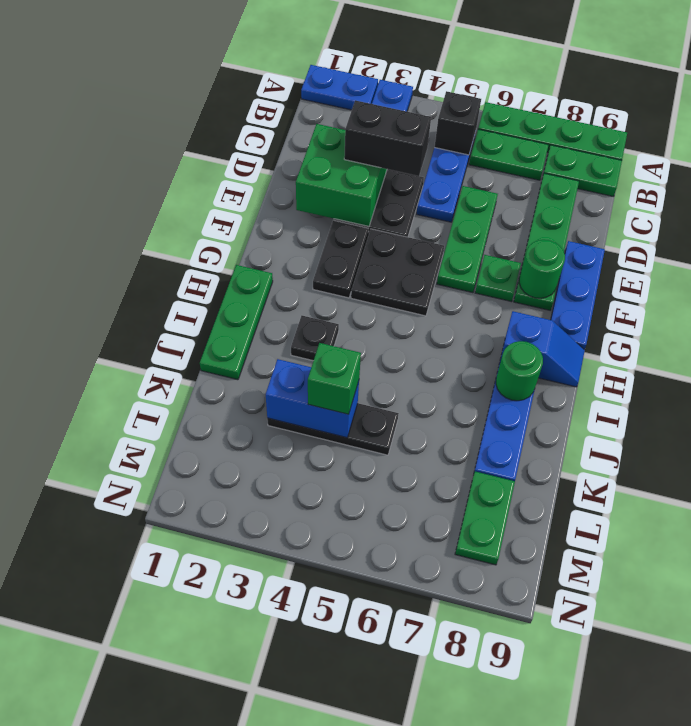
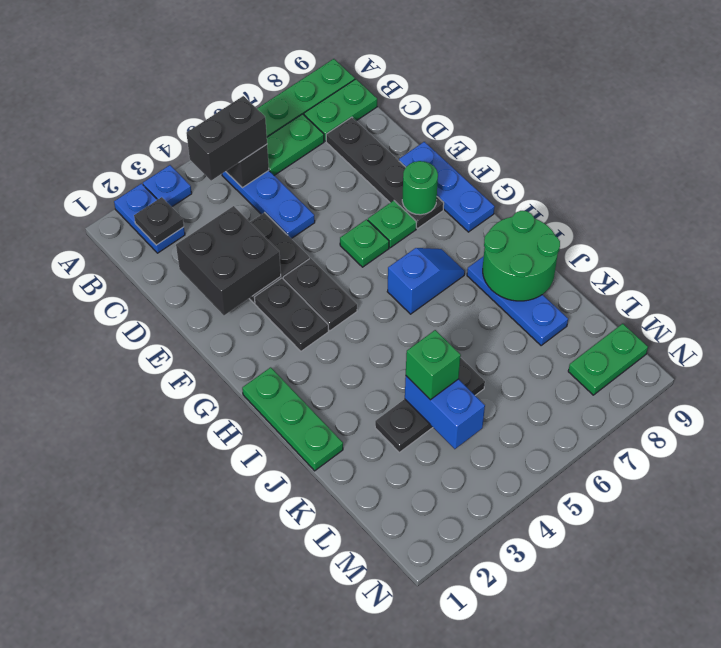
blue plate A1:A2 level 1 -> blue plate A2:B2 level 1
green plate C8:F8 level 1 -> black plate C8:F8 level 1
green brick D2:E3 level 2 -> black brick D2:E3 level 2
black brick D3:D4 level 3 -> black brick B4:B5 level 3
green plate D6:F6 level 1 -> green plate F6 level 1
black plate F4:G5 level 1 -> black plate F4:G4 level 1
blue slope H8:H9 level 1 top 8 -> blue slope H6:H7 level 1 top 6
black plate I3 level 1 -> black plate B2 level 2
green round brick I8 level 2 -> green round brick I8:J9 level 2
blue brick K3:K4 level 2 -> blue brick K4:L4 level 2
green plate L8:M8 level 1 -> green plate M8:M9 level 1

